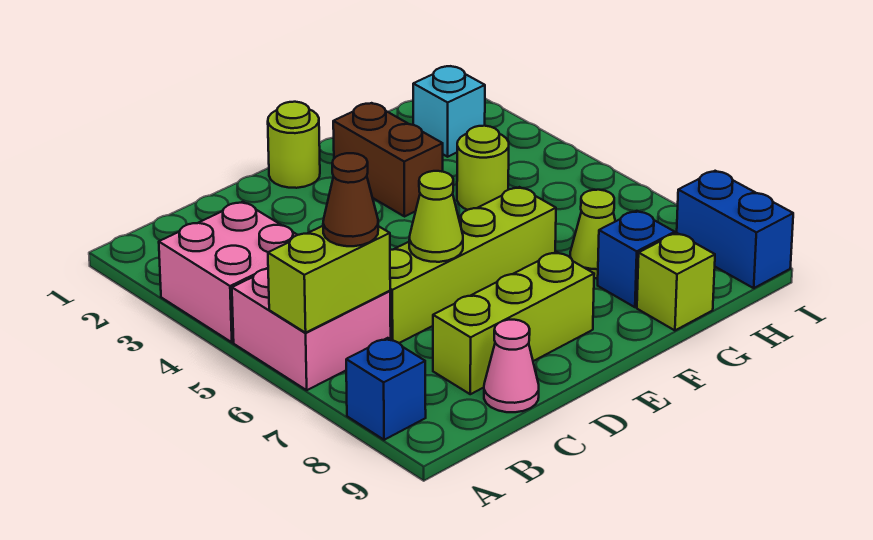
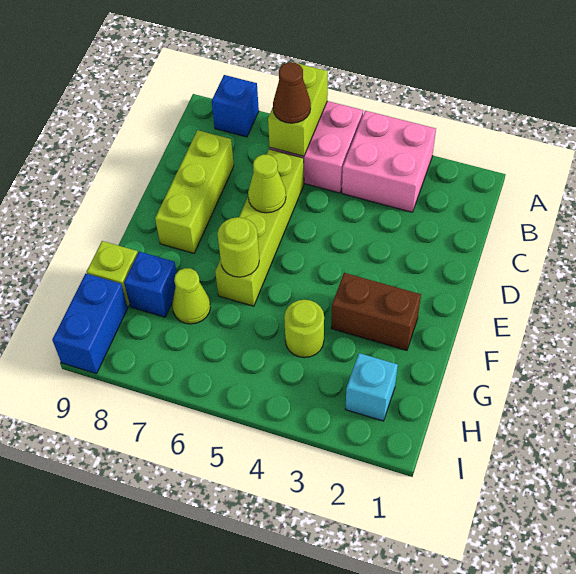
pink cone C9 level 1 -> none
lime round brick E1 level 1 -> lime round brick F6 level 2
blue brick I8:I9 level 1 -> blue brick H9:I9 level 1

